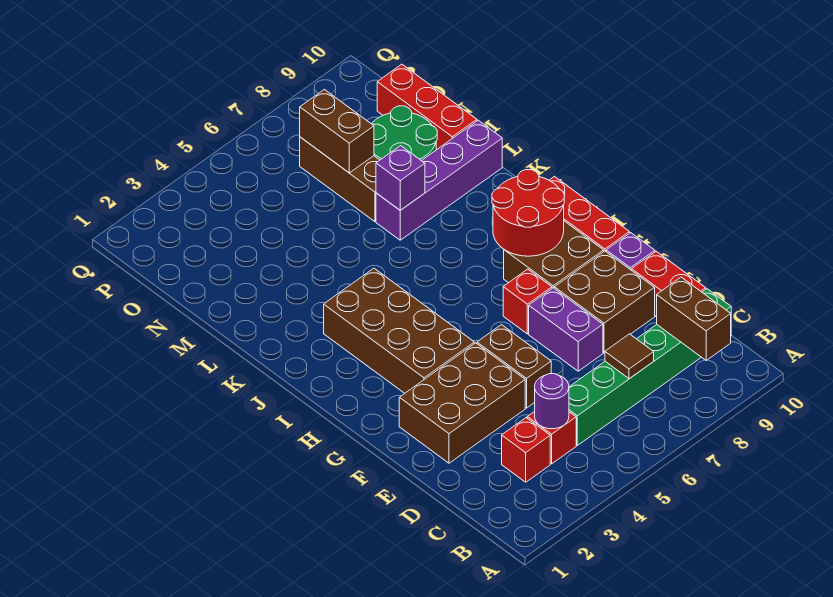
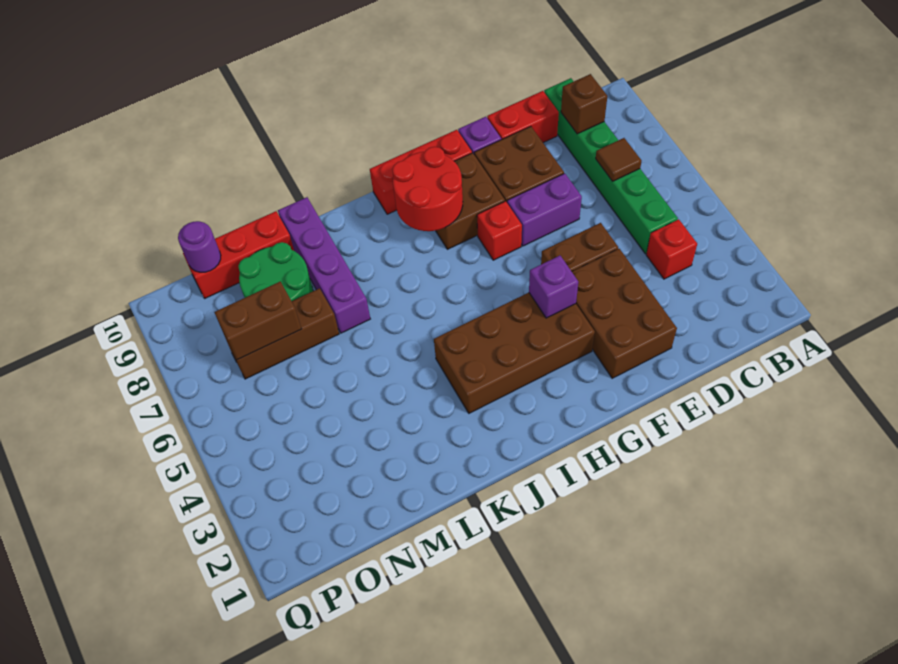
brown brick B9:C9 level 2 -> brown brick C9 level 2
red brick C3 level 1 -> none
purple round brick C4 level 2 -> purple round brick O10 level 2
purple brick L7 level 2 -> purple brick G4 level 2

